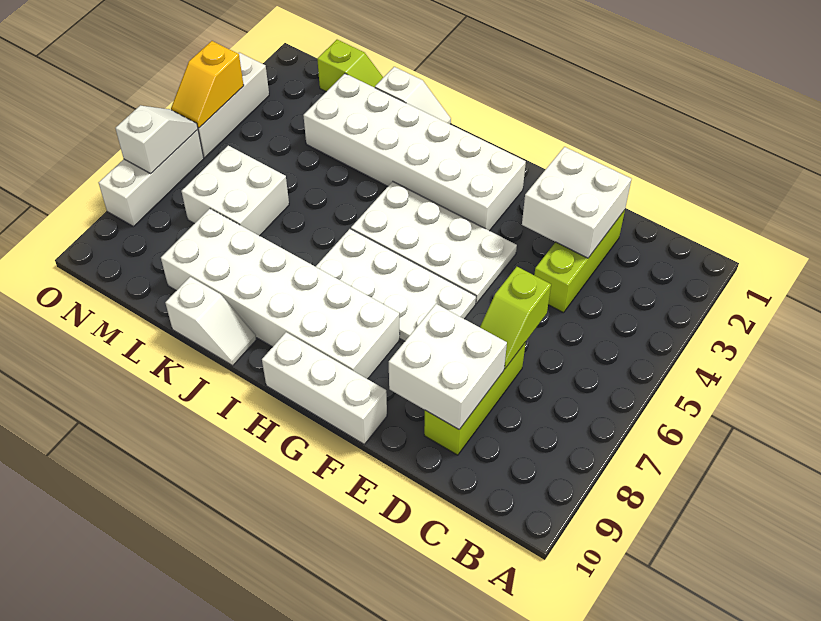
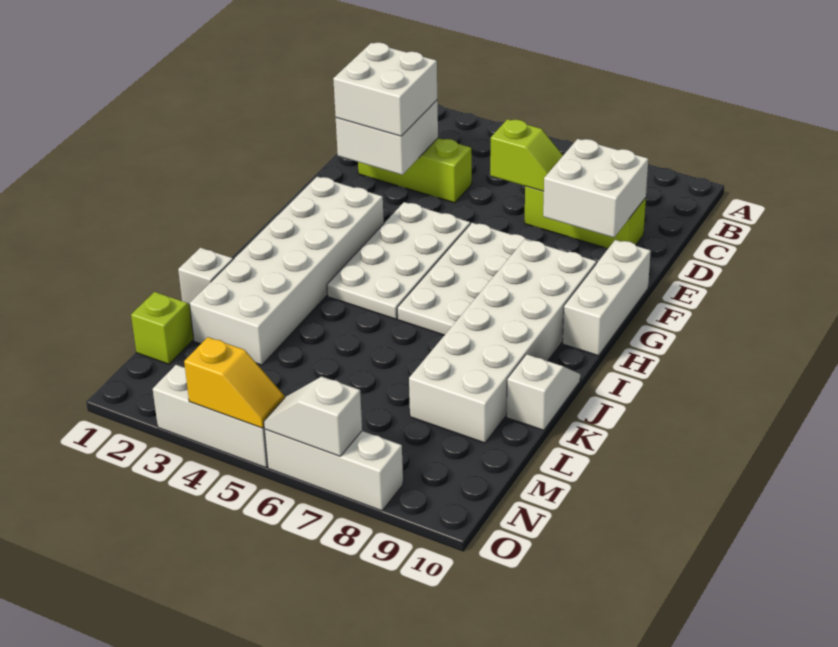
white brick L6:M7 level 1 -> white brick D2:E3 level 3

